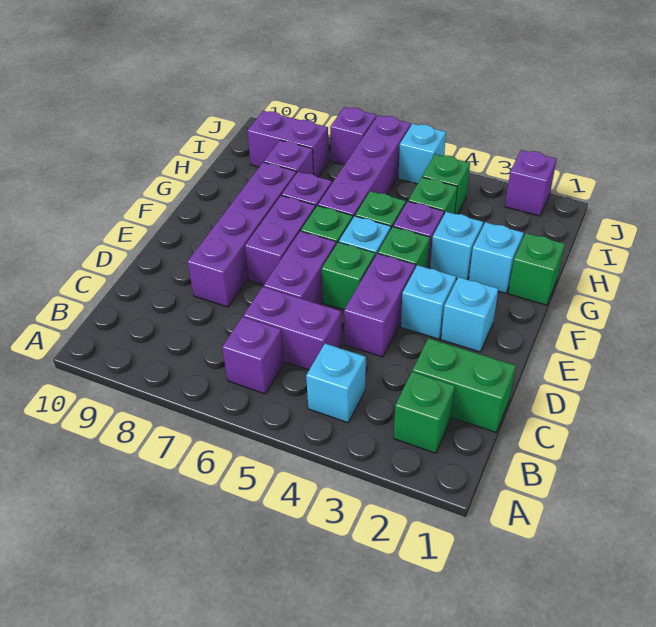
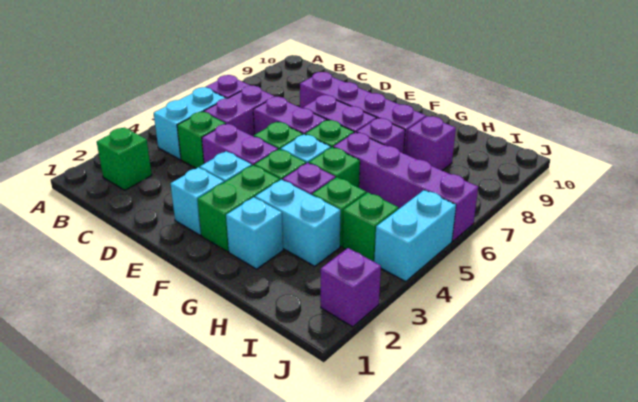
cyan brick B4 level 1 -> cyan brick B4:B5 level 1
green brick C1:C2 level 1 -> green brick F2:F3 level 1
green brick G1 level 1 -> green brick C4 level 1
cyan brick G3 level 1 -> cyan brick G3:H3 level 1
purple brick I8:I9 level 1 -> none
cyan brick J5 level 1 -> cyan brick J4:J5 level 1
purple brick J7 level 1 -> none

